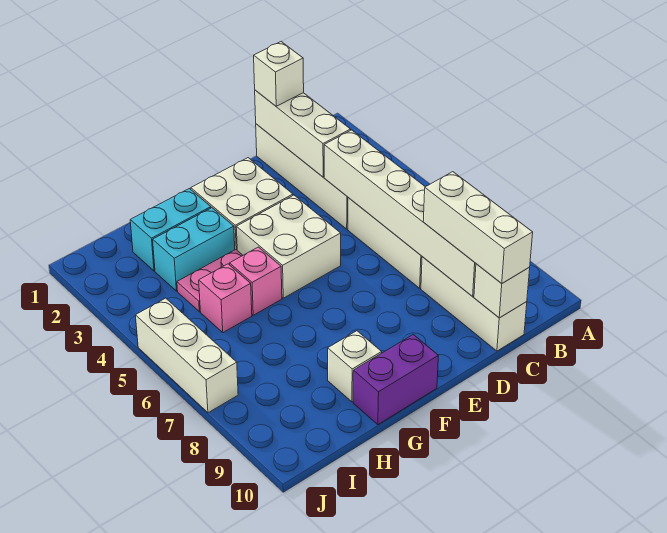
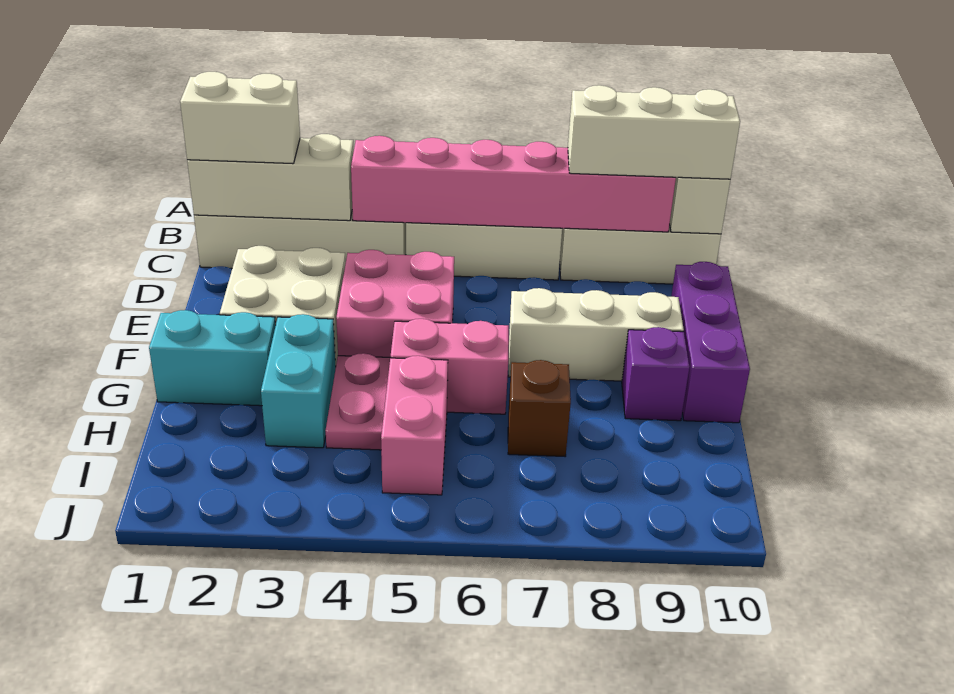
white brick C1 level 3 -> white brick C1:C2 level 3
white brick C4:C9 level 2 -> pink brick C4:C9 level 2
white brick E4:F5 level 1 -> pink brick E4:F5 level 1
purple brick F10:G10 level 1 -> purple brick E10:G10 level 1
cyan brick G2:H2 level 1 -> cyan brick G1:G2 level 1
pink brick G5 level 1 -> pink brick G5:G6 level 1
white brick G9 level 1 -> purple brick G9 level 1
pink brick H5 level 1 -> pink brick H5:I5 level 1
none -> brown brick H7 level 1
white brick J5:J7 level 1 -> white brick F7:F9 level 1

